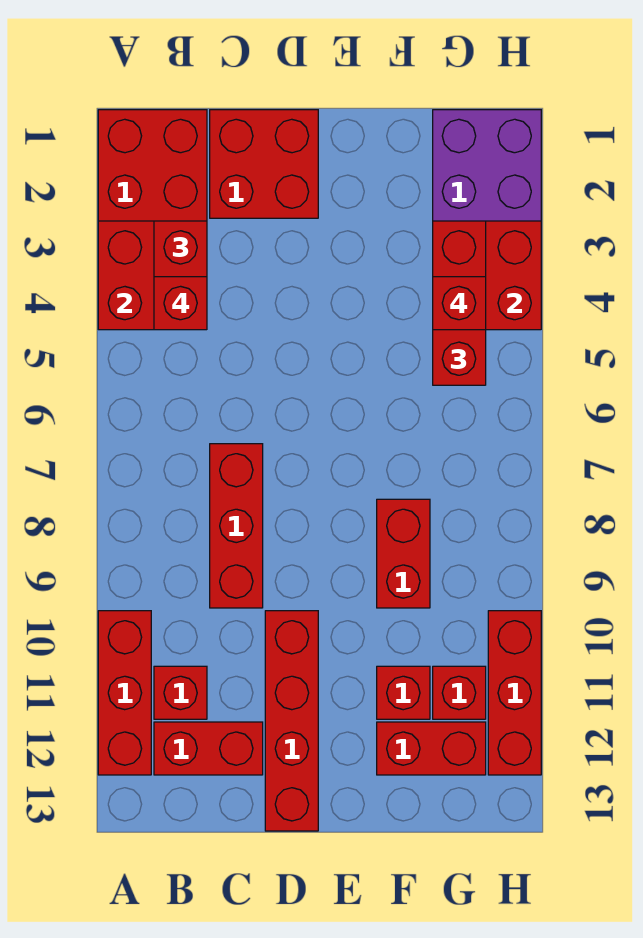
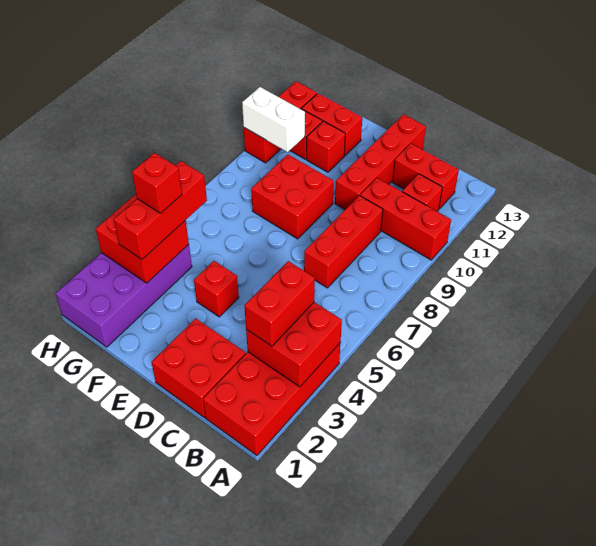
red brick A10:A12 level 1 -> red brick A10:C10 level 1
red brick B4 level 4 -> red brick E4 level 1
red brick F8:F9 level 1 -> red brick E8:F9 level 1
none -> white brick G10:H10 level 2

